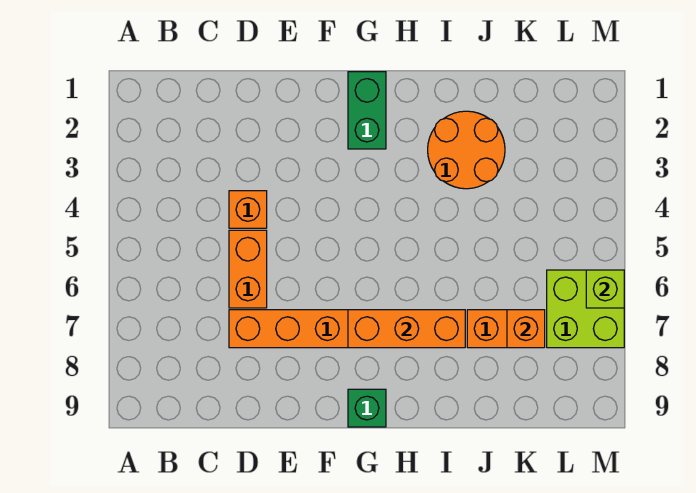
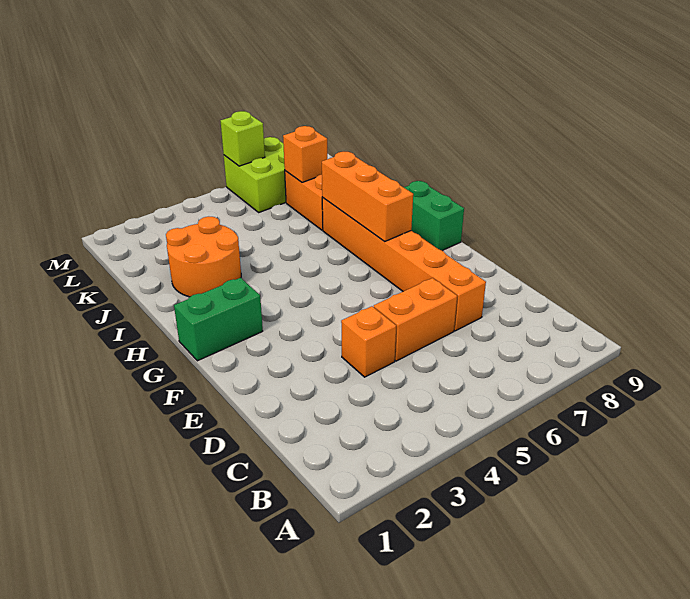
green brick G9 level 1 -> green brick G9:H9 level 1

